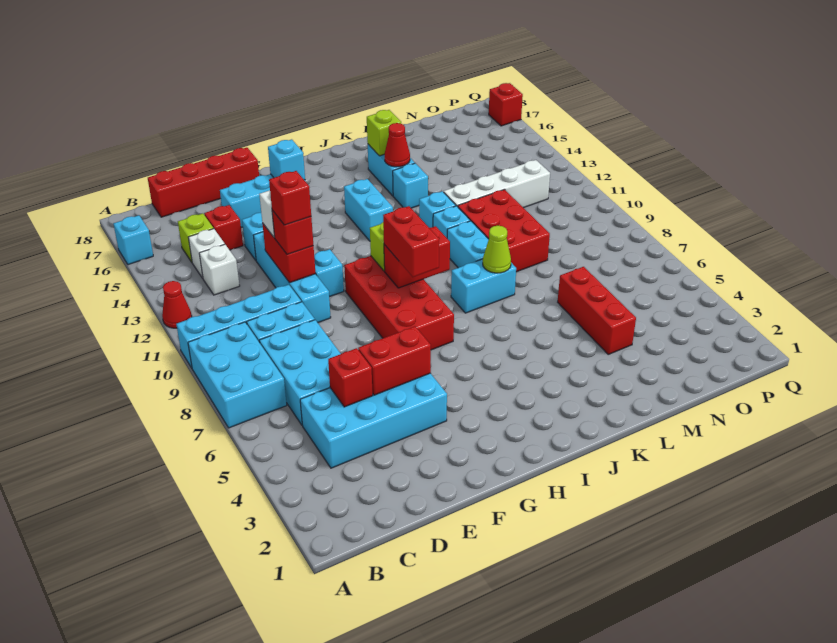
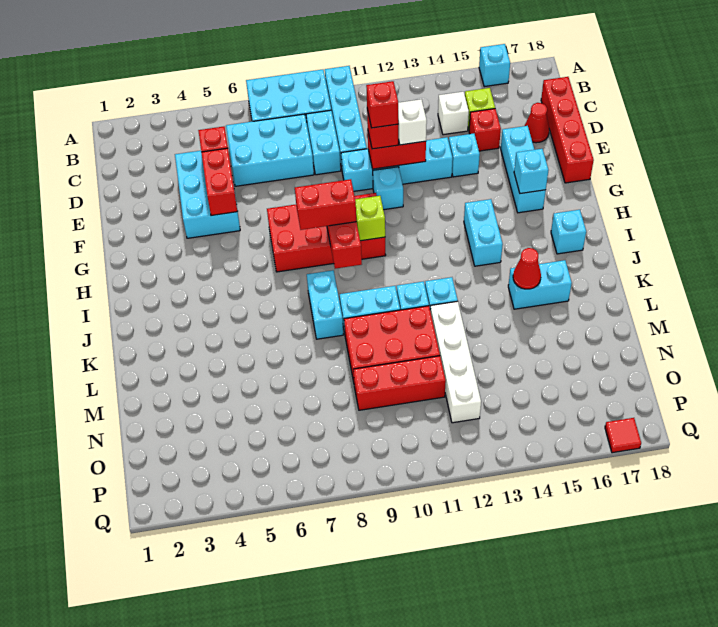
red cone A12 level 1 -> red cone D17 level 1
cyan brick C4:F5 level 1 -> cyan brick D4:F5 level 1
white brick C13 level 1 -> none
cyan brick I13:I14 level 1 -> cyan brick H14:I14 level 1
lime cone K8 level 2 -> none
cyan brick K14 level 1 -> cyan brick I17 level 1
lime brick K16 level 2 -> none
red brick M4:M6 level 1 -> red brick N9:N11 level 1
red brick Q17 level 1 -> red tile Q17 level 1

